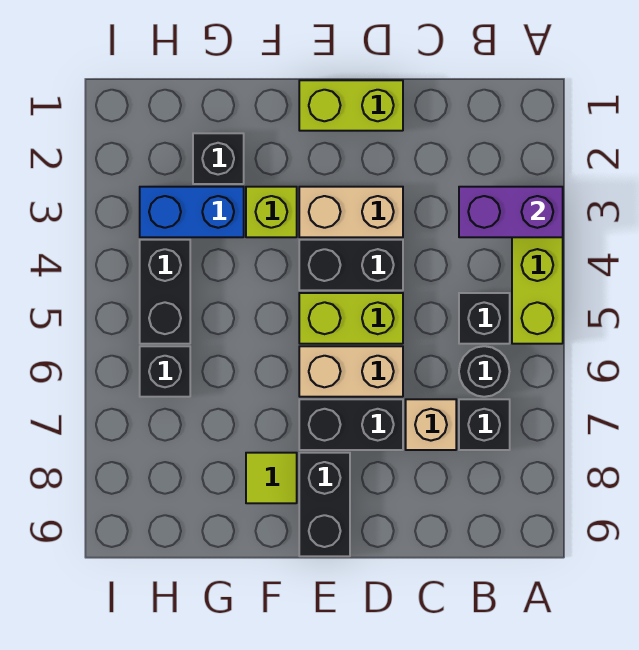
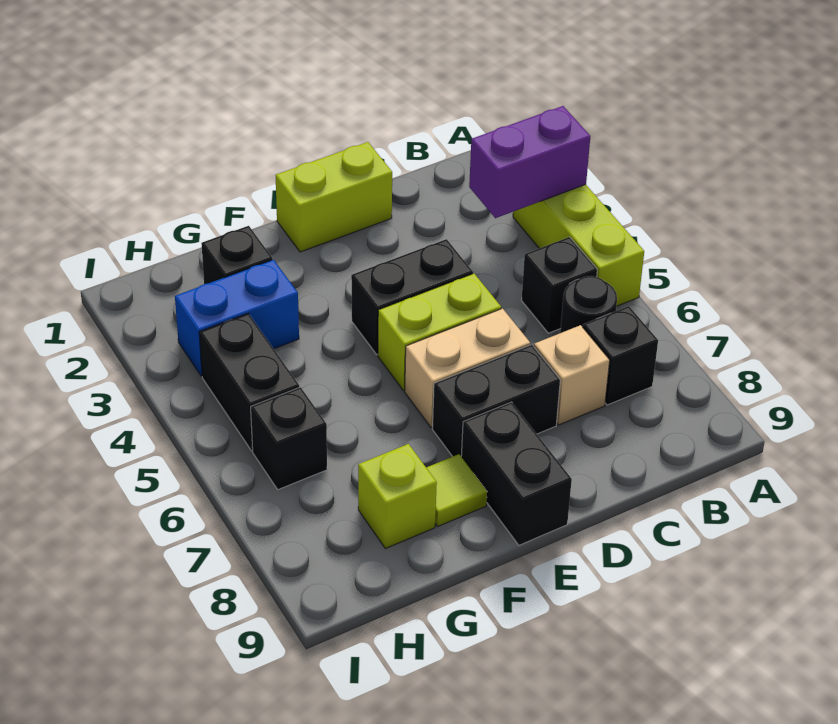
tan brick D3:E3 level 1 -> none
lime brick F3 level 1 -> lime brick G8 level 1

